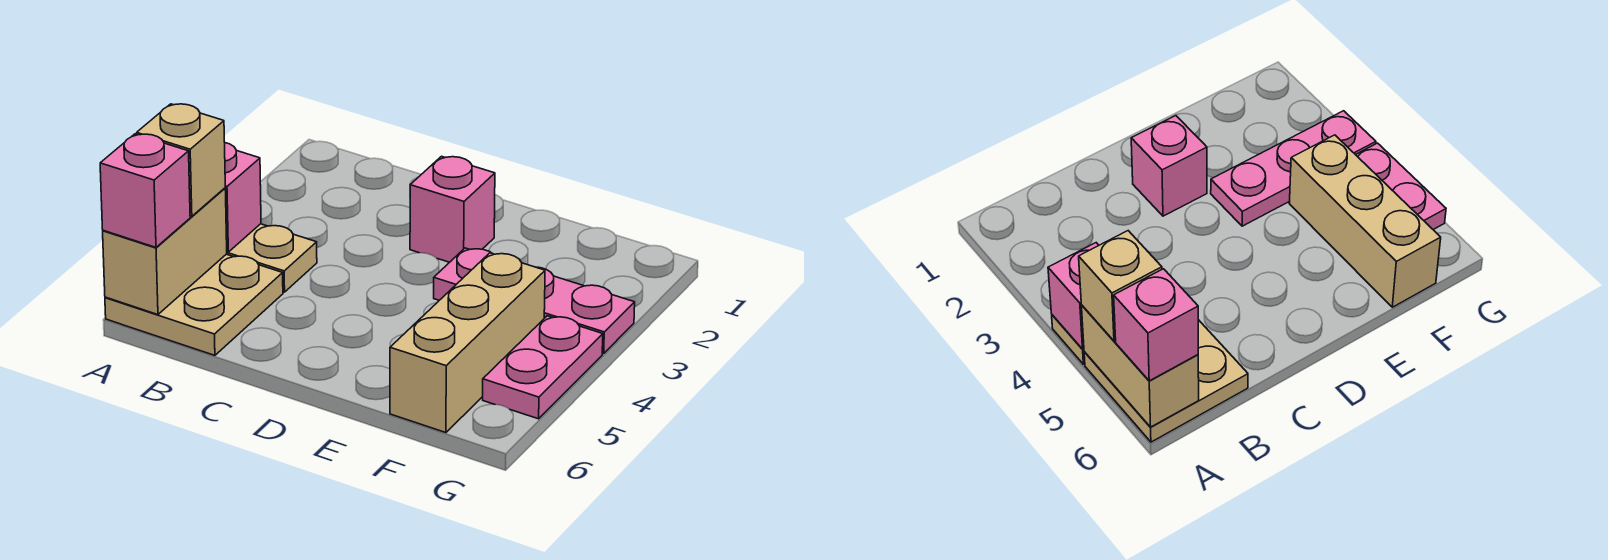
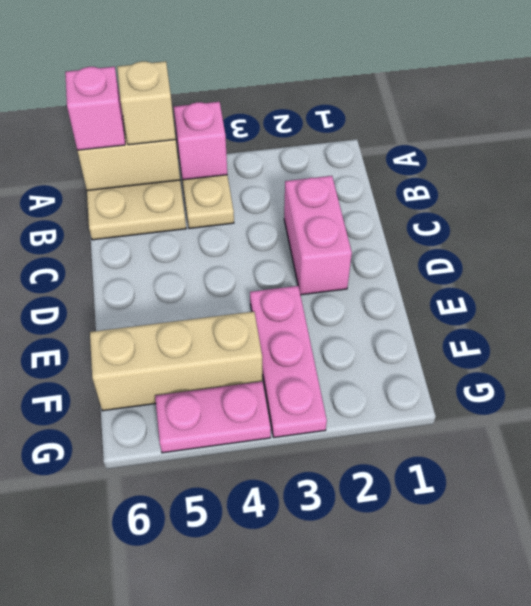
pink brick D2 level 1 -> pink brick C2:D2 level 1

